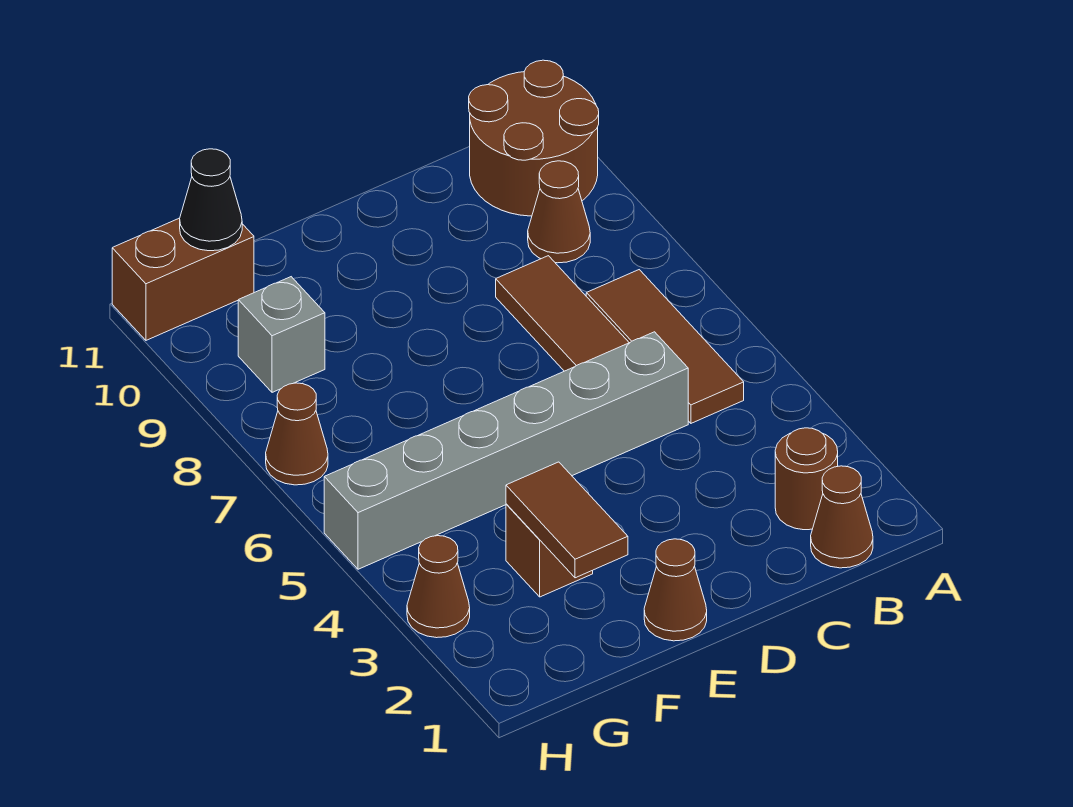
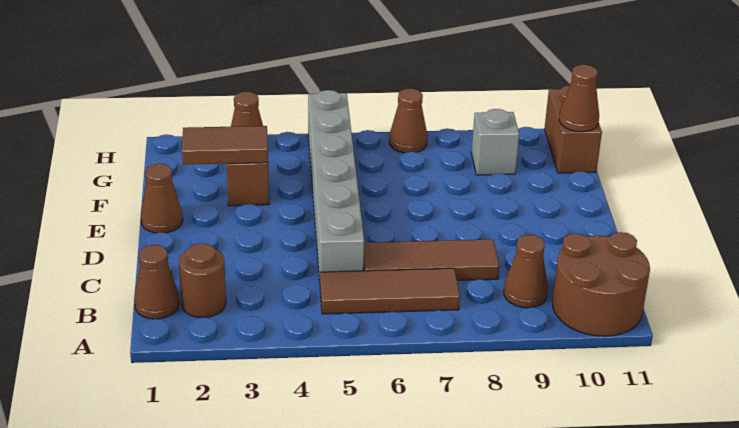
black cone G11 level 2 -> brown cone G11 level 2

